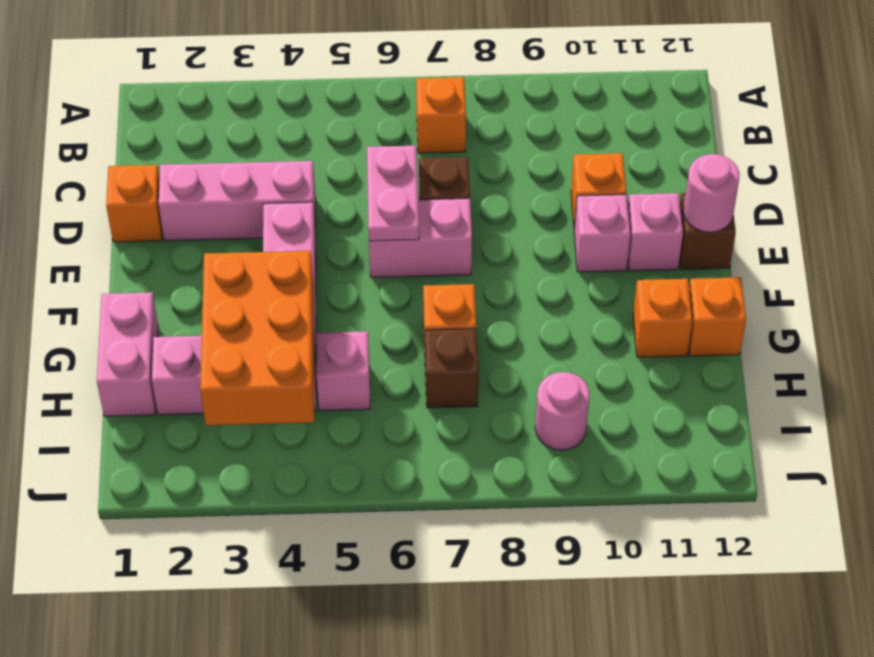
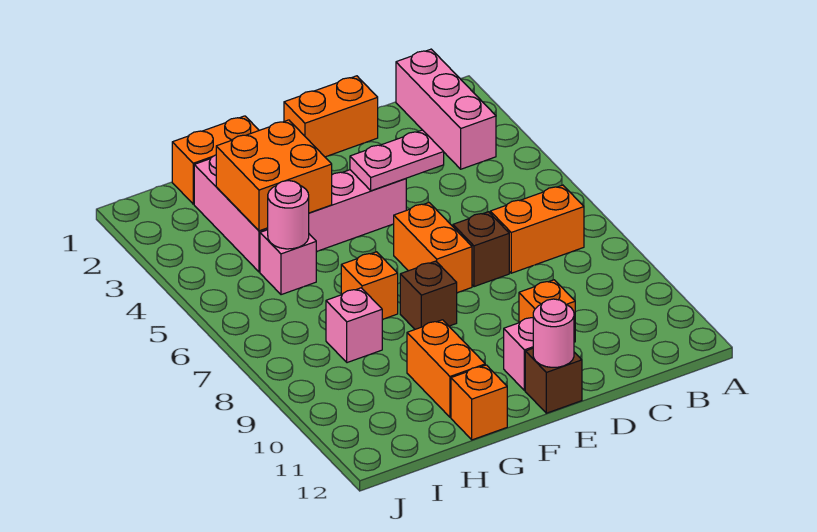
orange brick B7 level 1 -> orange brick B7:C7 level 1
orange brick D1 level 1 -> orange brick D1:E1 level 1
pink brick D2:D4 level 1 -> pink brick B1:B3 level 1
pink plate D6:E6 level 2 -> pink plate D4:E4 level 2
pink brick E6:E7 level 1 -> orange brick E6:E7 level 1
pink brick E10 level 1 -> pink brick H8 level 1
pink brick G1:H1 level 1 -> orange brick G1:H1 level 1
orange brick G3:I4 level 2 -> orange brick G3:H4 level 2
orange brick G11 level 1 -> orange brick G10:G11 level 1
brown brick H7 level 1 -> brown brick F8 level 1
pink round brick I9 level 1 -> pink round brick H5 level 2

